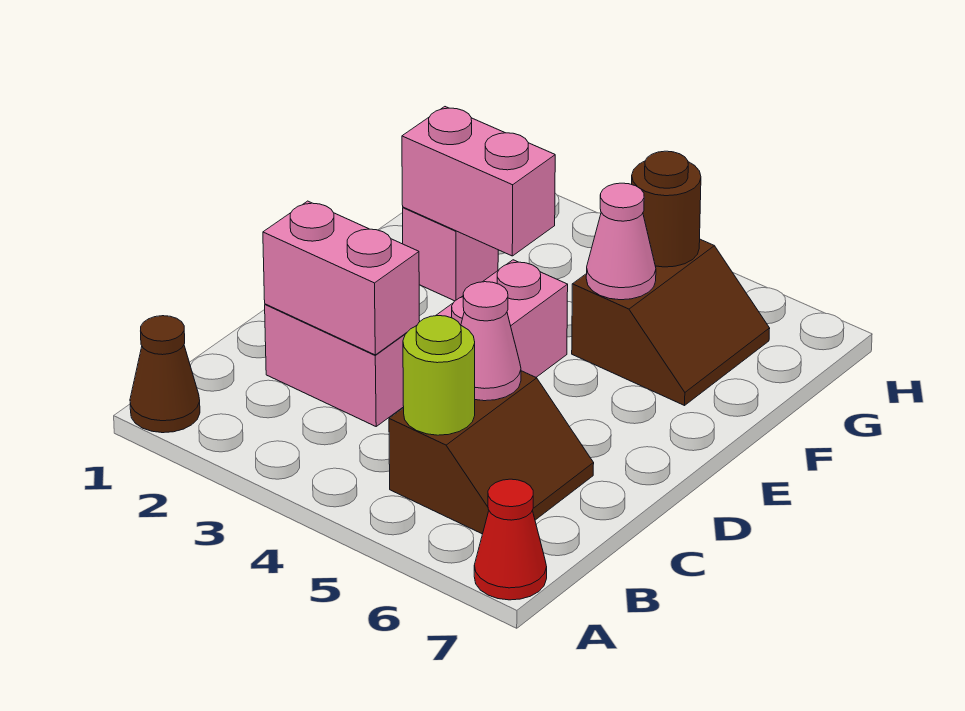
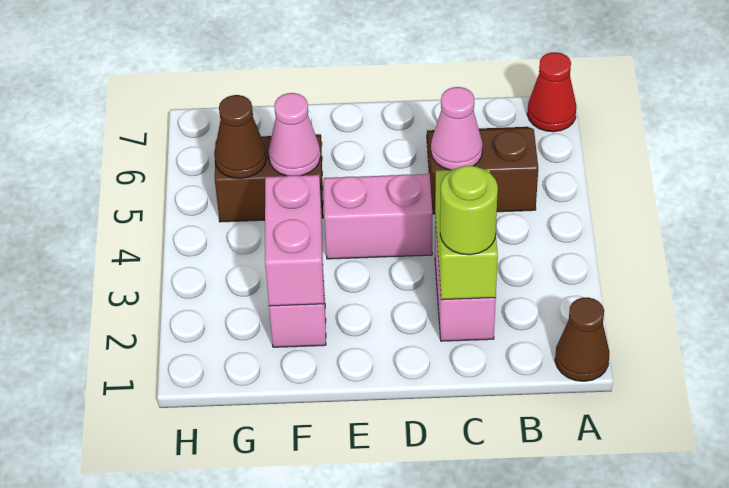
lime round brick B5 level 2 -> lime round brick C2 level 3
pink brick C2:C3 level 2 -> lime brick C2:C3 level 2
brown round brick G5 level 2 -> brown cone G5 level 2

